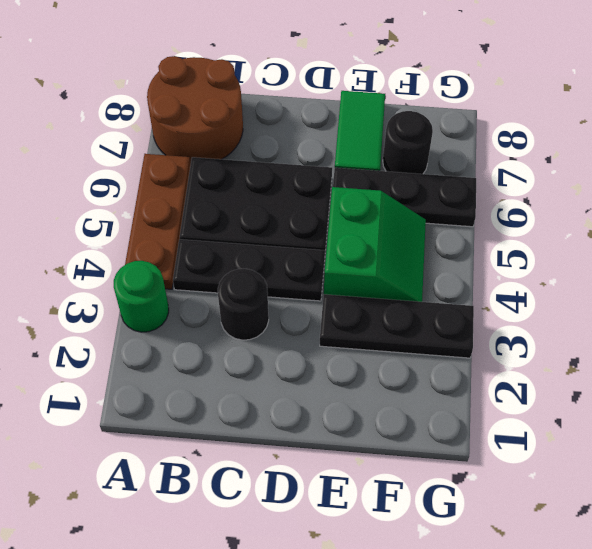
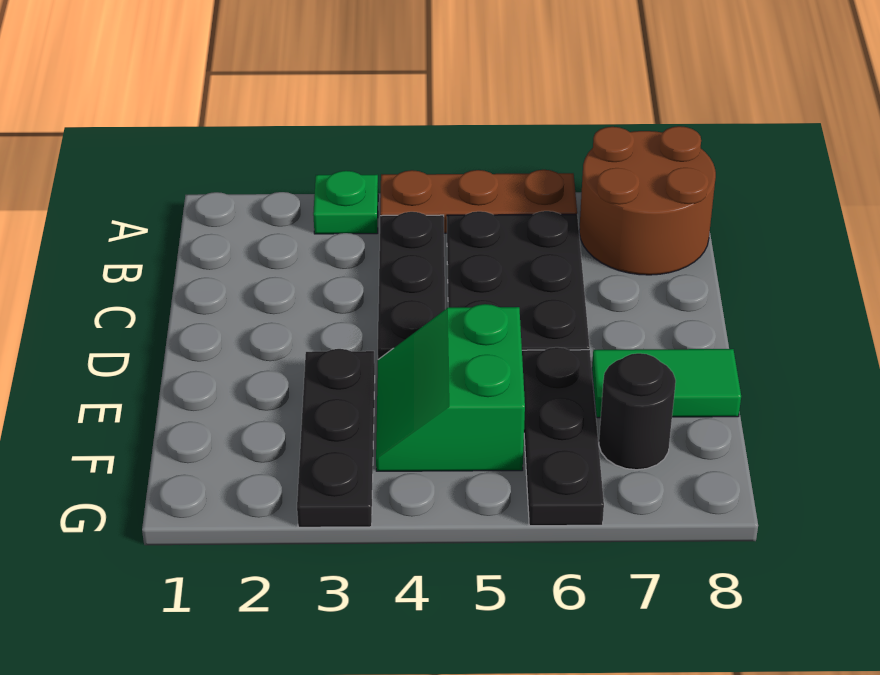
green round brick A3 level 1 -> green plate A3 level 1
black round brick C3 level 1 -> none
green slope E4:F5 level 1 top E -> green slope E4:F5 level 1 top 5

